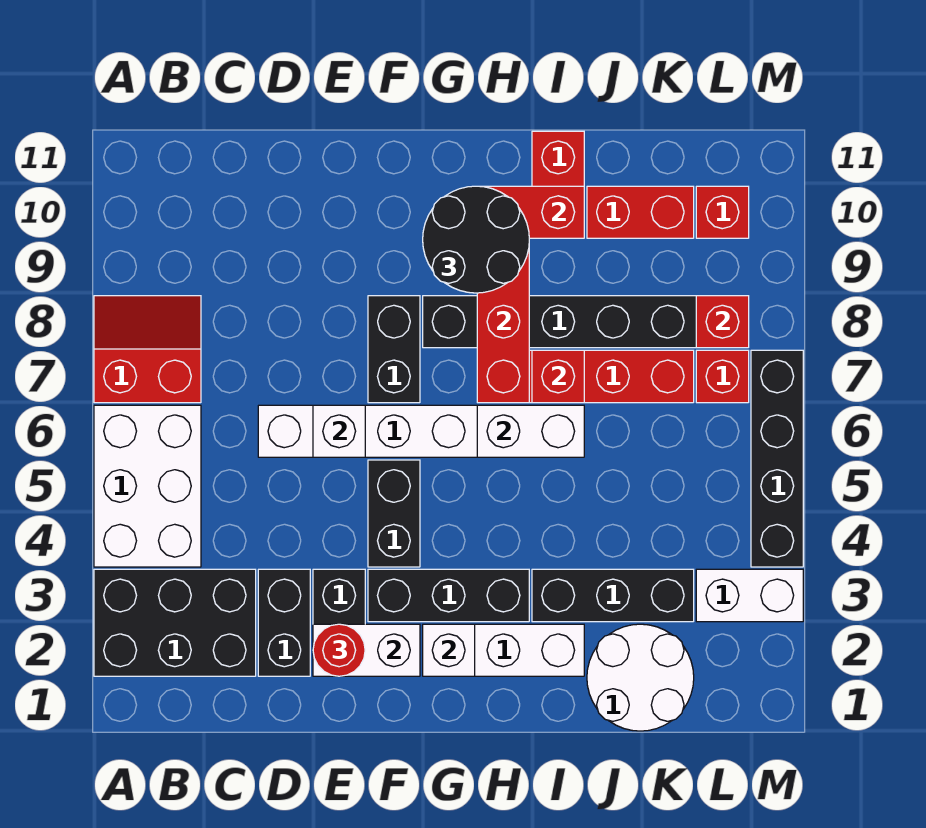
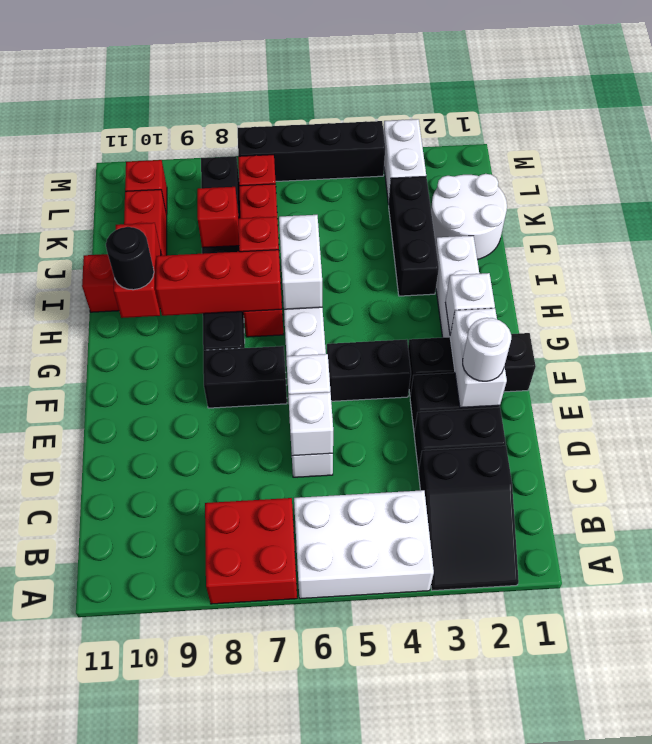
black brick A2:C3 level 1 -> black slope A2:C3 level 1 top C
red slope A7:B8 level 1 top 7 -> red brick A7:B8 level 1
none -> white brick D6 level 2
red round brick E2 level 3 -> white round brick E2 level 3
black brick F3:H3 level 1 -> black brick F1:F3 level 1
black round brick G9:H10 level 3 -> black round brick H10 level 3
red brick L8 level 2 -> red brick J8 level 2

